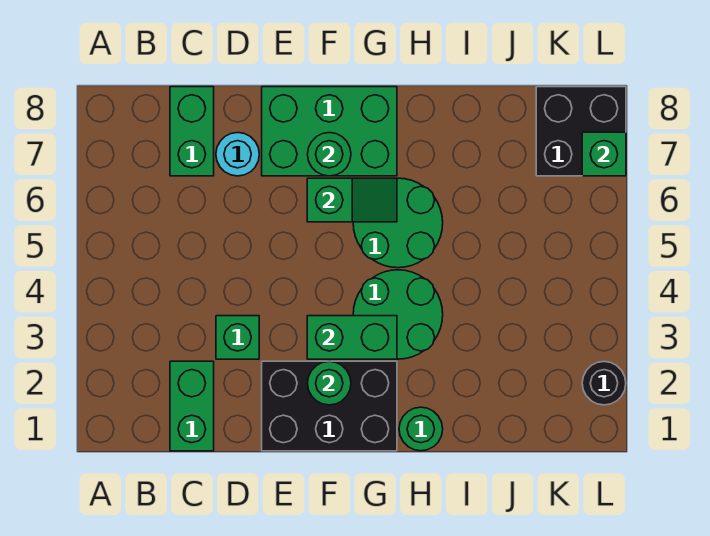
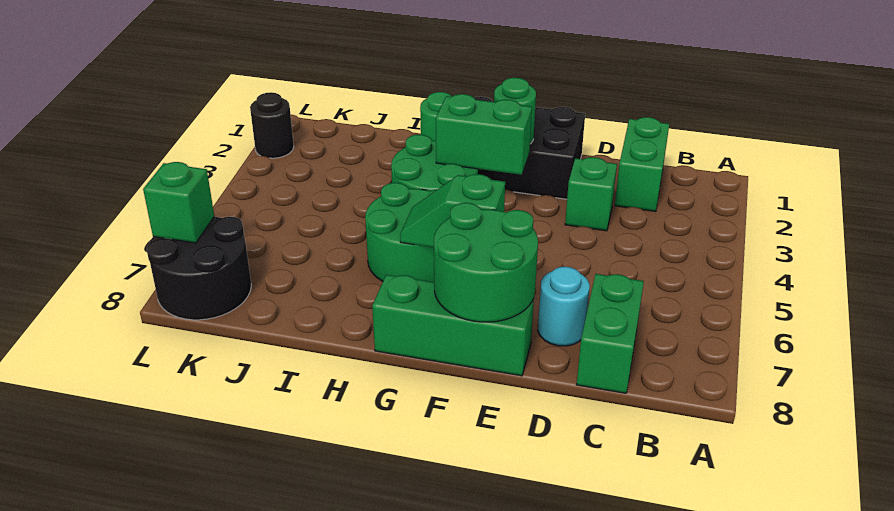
green brick E7:G8 level 1 -> green brick E8:G8 level 1
green round brick F7 level 2 -> green round brick E7:F8 level 2
black brick K7:L8 level 1 -> black round brick K7:L8 level 1

